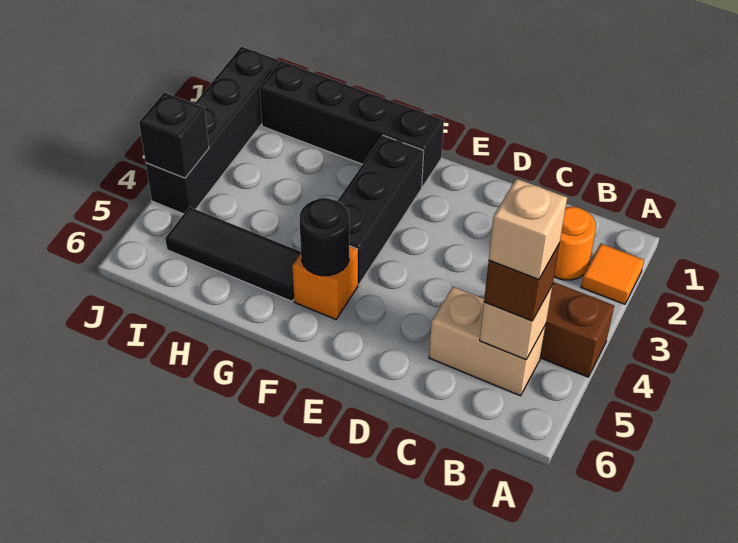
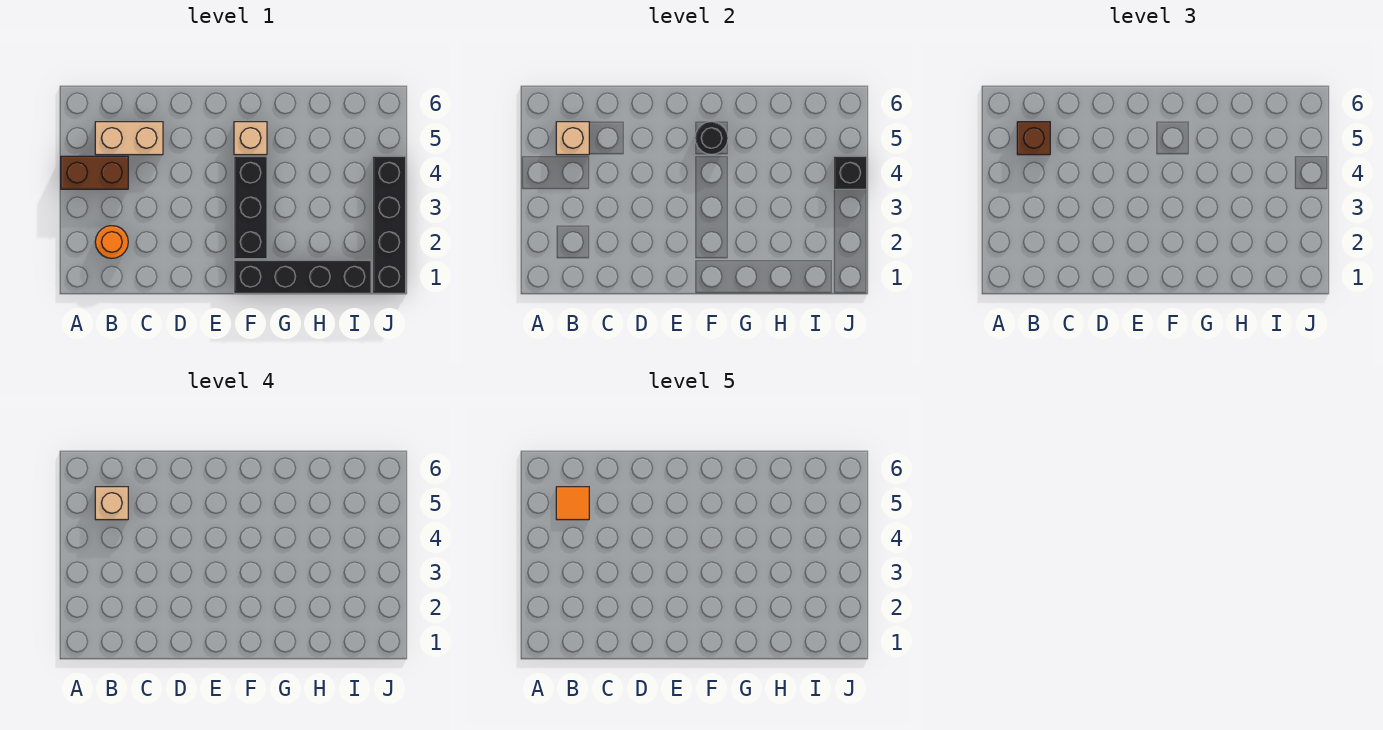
orange tile A2 level 1 -> orange tile B5 level 5
orange brick F5 level 1 -> tan brick F5 level 1
black tile G5:I5 level 1 -> none

